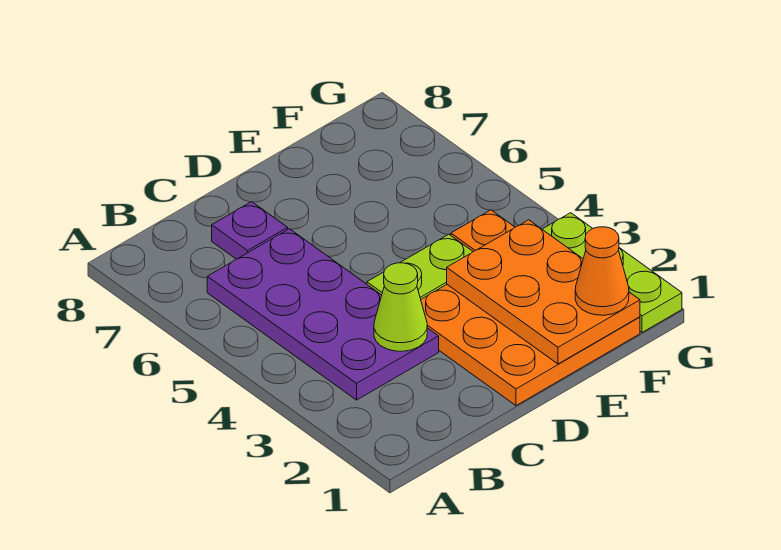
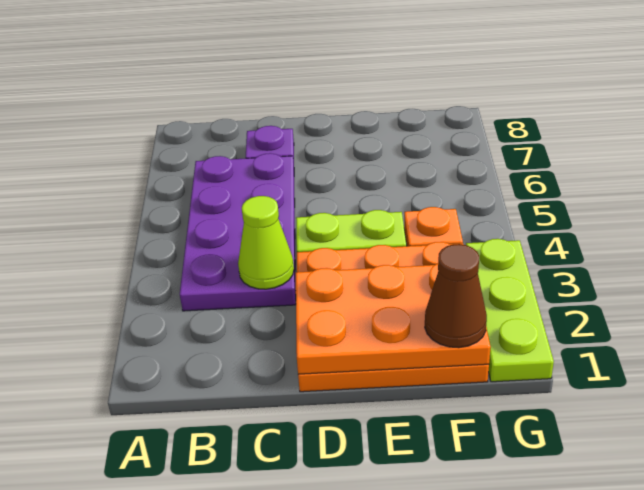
orange plate E1:F3 level 2 -> orange plate D1:F2 level 2
orange cone F1 level 3 -> brown cone F1 level 3

